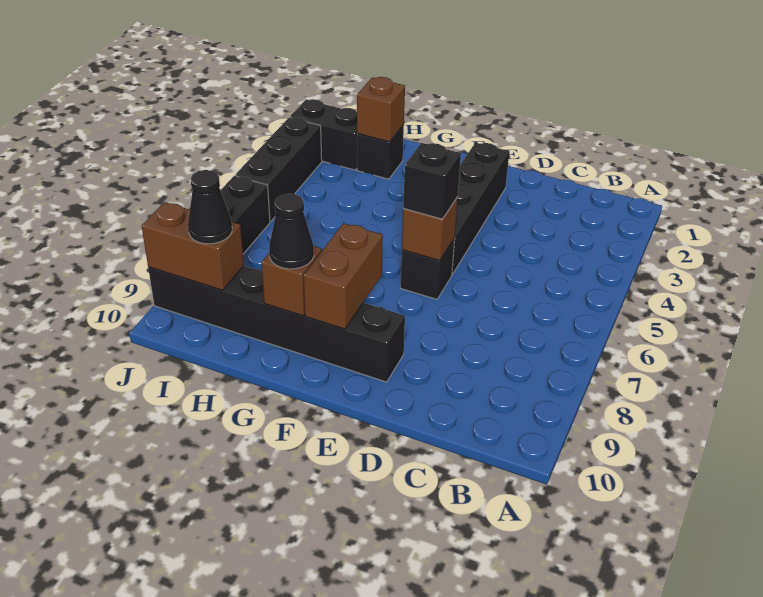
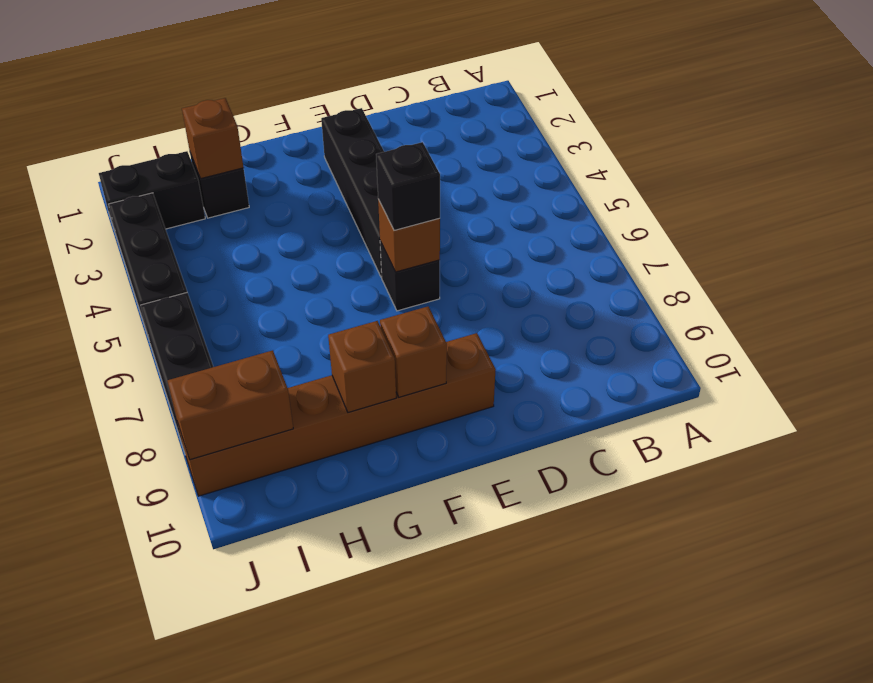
black brick E9:J9 level 1 -> brown brick E9:J9 level 1
brown brick F8:F9 level 2 -> brown brick F9 level 2
black cone G9 level 3 -> none
black cone I9 level 3 -> none

